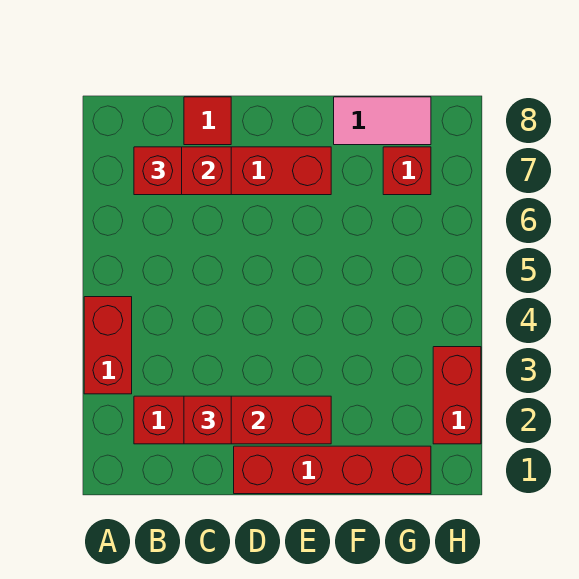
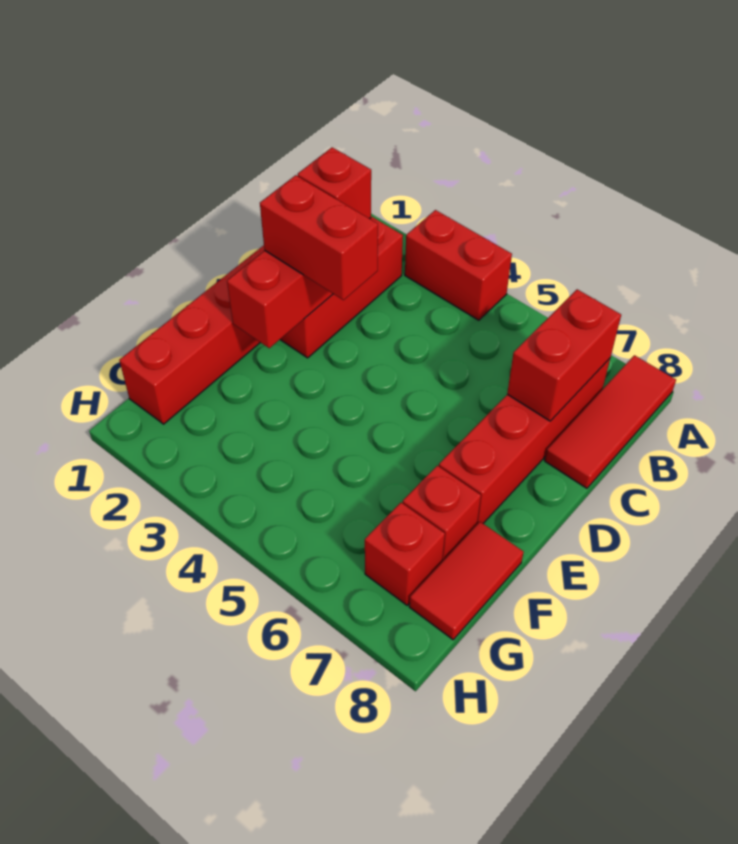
red brick B7 level 3 -> red brick F7 level 1
red tile C8 level 1 -> red tile A8:C8 level 1
pink tile F8:G8 level 1 -> red tile F8:G8 level 1
red brick H2:H3 level 1 -> red brick D2:D3 level 3

